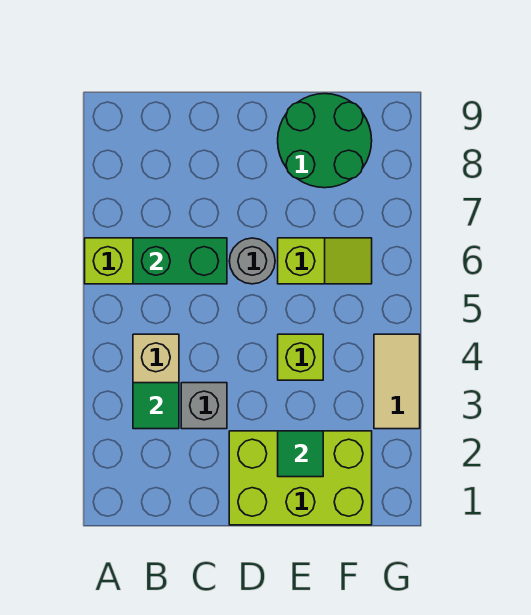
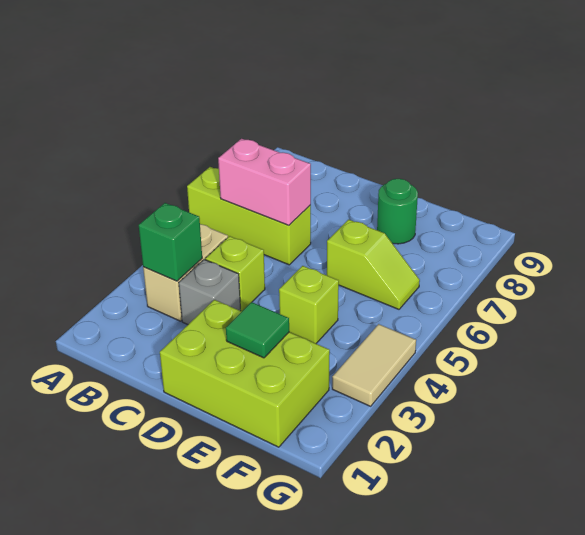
green tile B3 level 2 -> green brick B3 level 2
green brick B6:C6 level 2 -> pink brick B6:C6 level 2
none -> lime brick C4 level 1
grey round brick D6 level 1 -> none
green round brick E8:F9 level 1 -> green round brick E8 level 1

